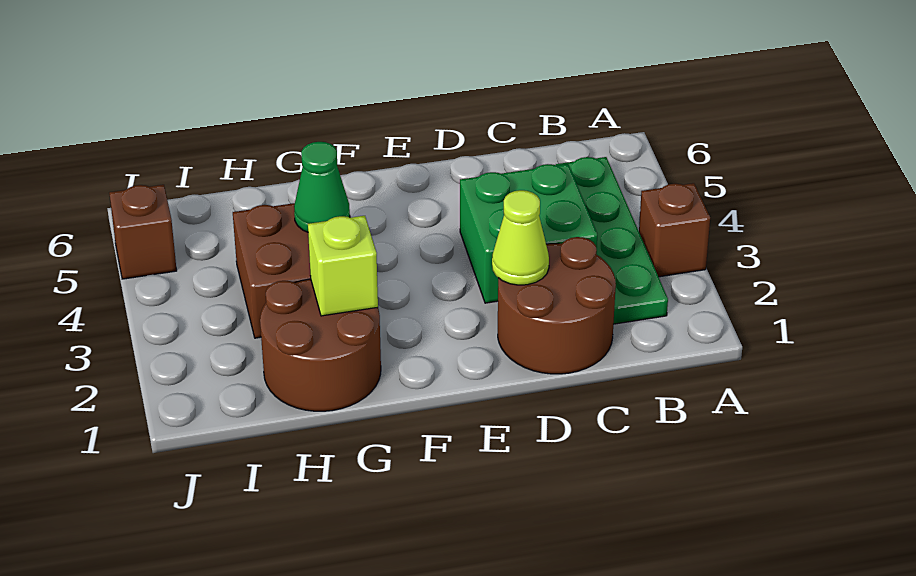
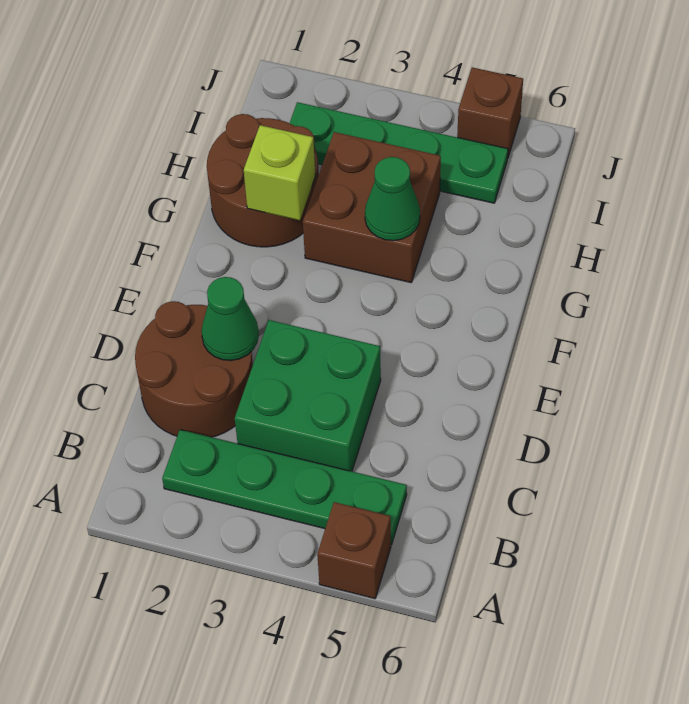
brown brick A3 level 1 -> brown brick A5 level 1
lime cone D2 level 2 -> green cone D2 level 2
none -> green plate I2:I5 level 1

